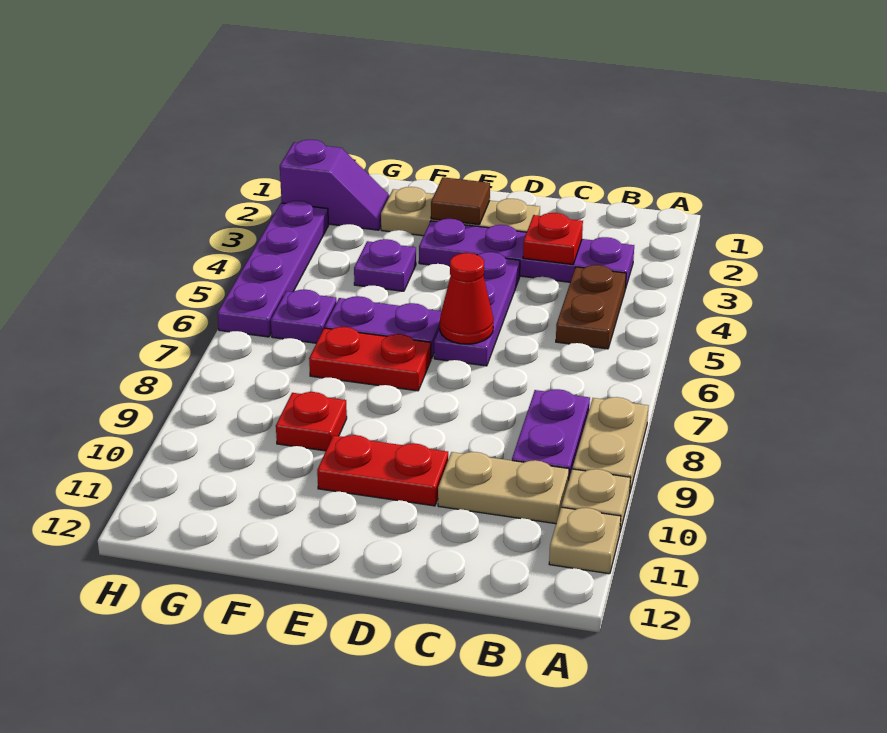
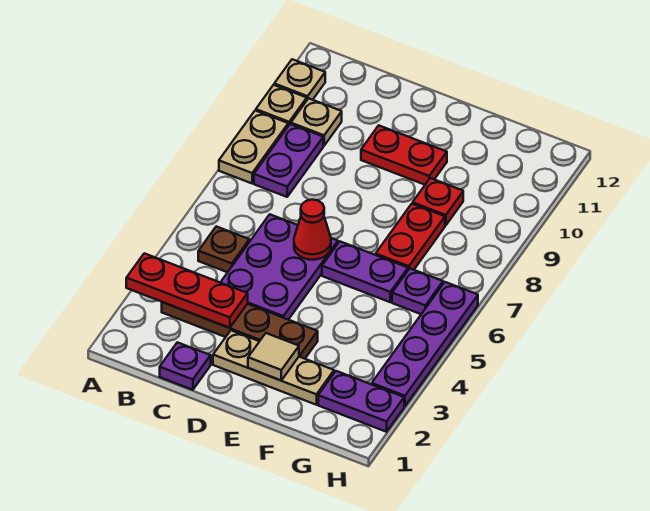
purple plate B3:E3 level 1 -> brown plate B3:E3 level 1
brown plate B4:B5 level 1 -> brown plate B5 level 1
tan plate B10:C10 level 1 -> tan plate B10 level 1
red plate C3 level 2 -> red plate A3:C3 level 2
purple plate D4:D6 level 1 -> purple plate C4:D6 level 1
brown tile E2 level 2 -> tan tile E2 level 2
red plate E7:F7 level 1 -> red plate F7:F8 level 1
purple plate F4 level 1 -> purple plate C1 level 1
purple slope G2:H2 level 1 top H -> purple plate G2:H2 level 1

